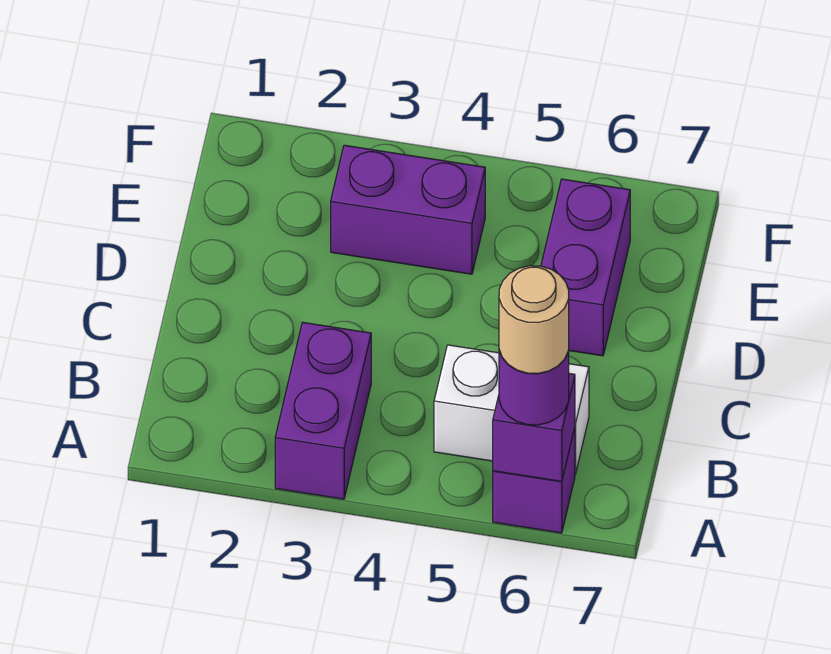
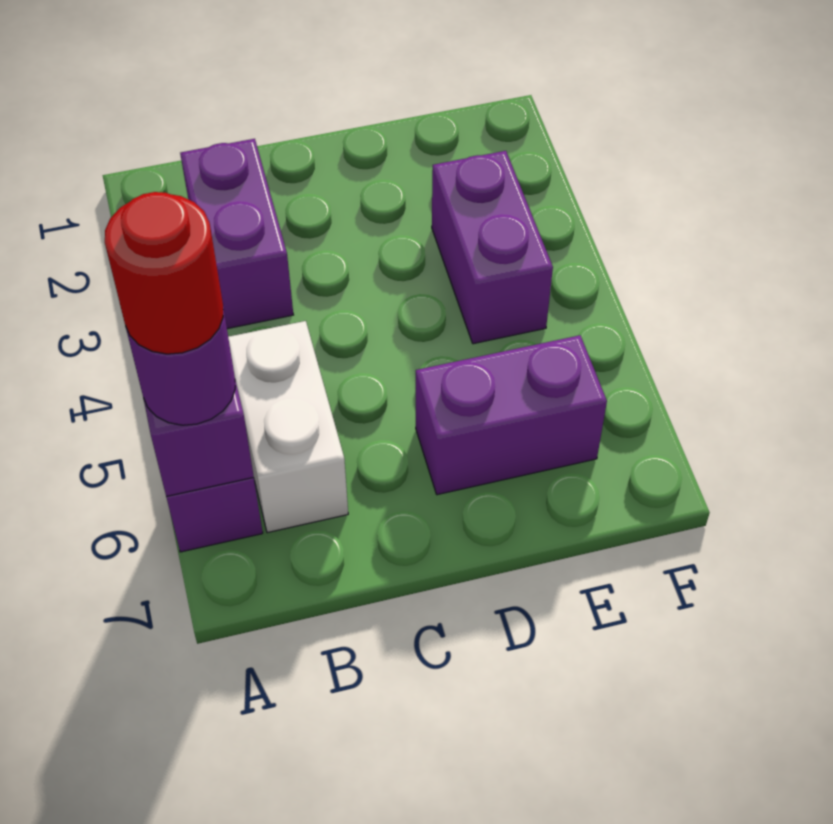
purple brick A3:B3 level 1 -> purple brick B2:B3 level 1
tan round brick A6 level 4 -> red round brick A6 level 4

